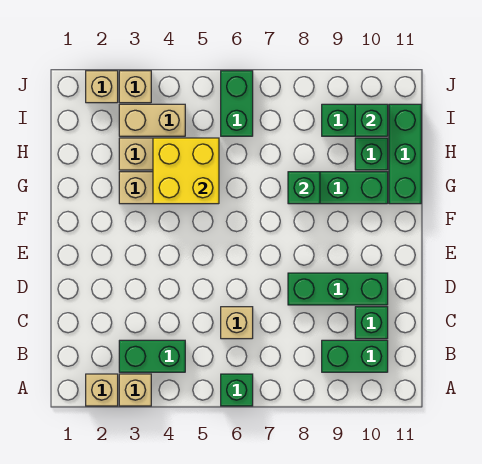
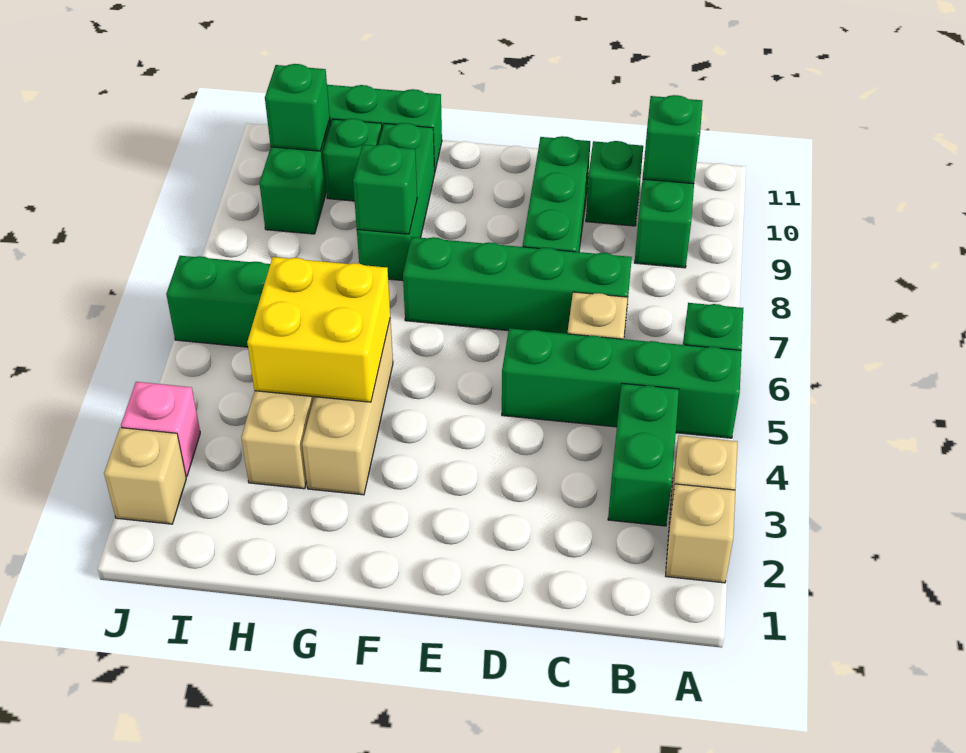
none -> green brick A5:D5 level 1
none -> green brick B10 level 2
none -> green brick C7:F7 level 1
tan brick I3:I4 level 1 -> none
tan brick J3 level 1 -> pink brick J3 level 1

